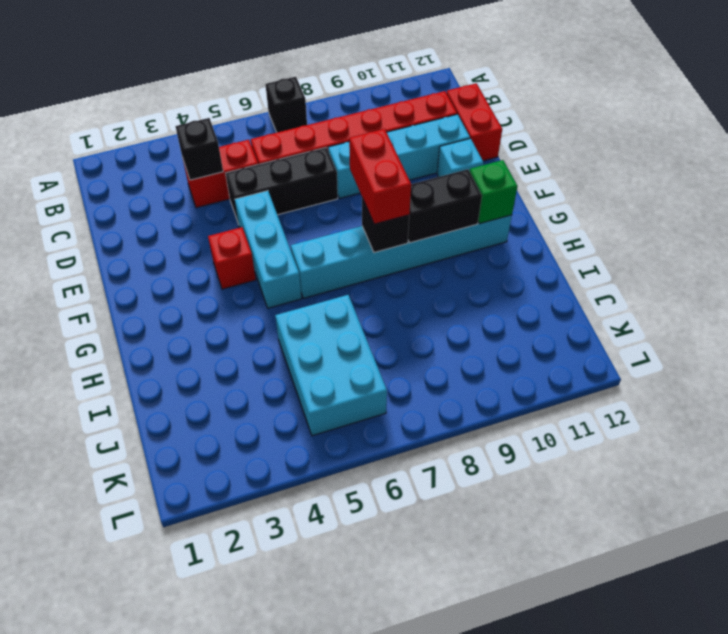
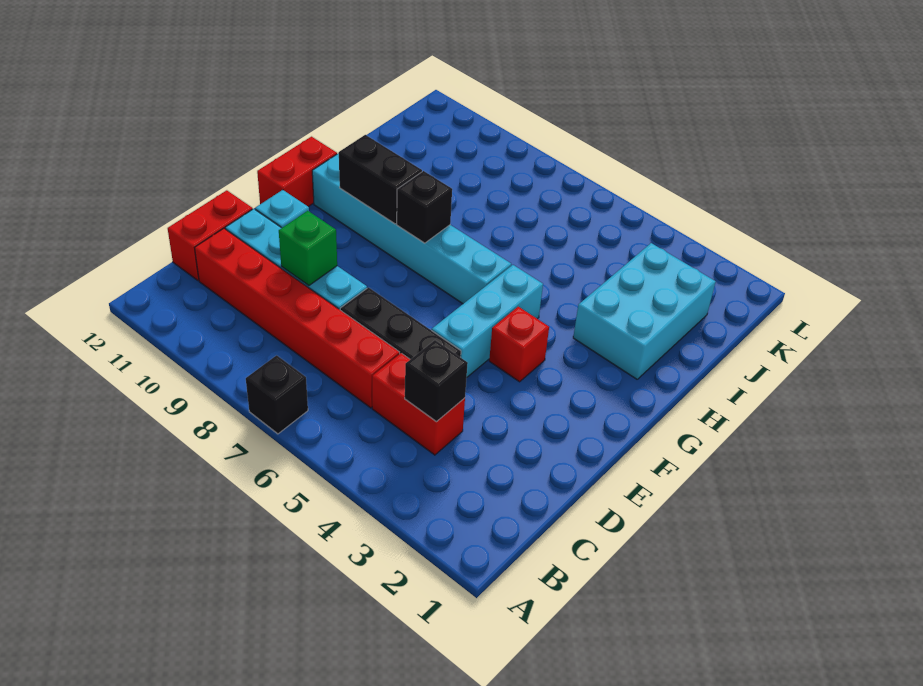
red brick F8:G8 level 3 -> red brick F12:G12 level 1
green brick G11 level 2 -> green brick D9 level 2
cyan brick I5:K6 level 1 -> cyan brick H2:J3 level 1

